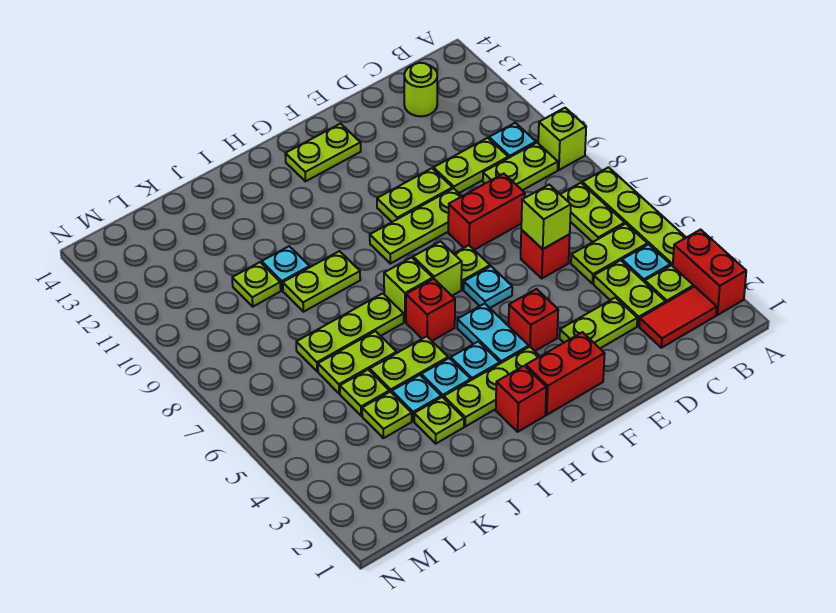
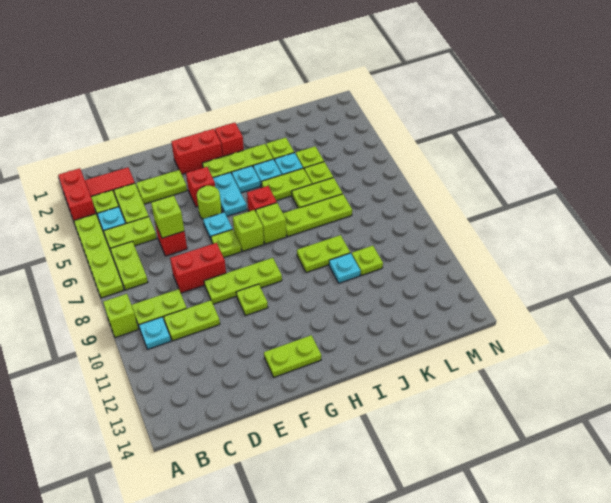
lime round brick C13 level 1 -> lime round brick F5 level 1
lime plate E10:F10 level 1 -> lime plate F10 level 1

